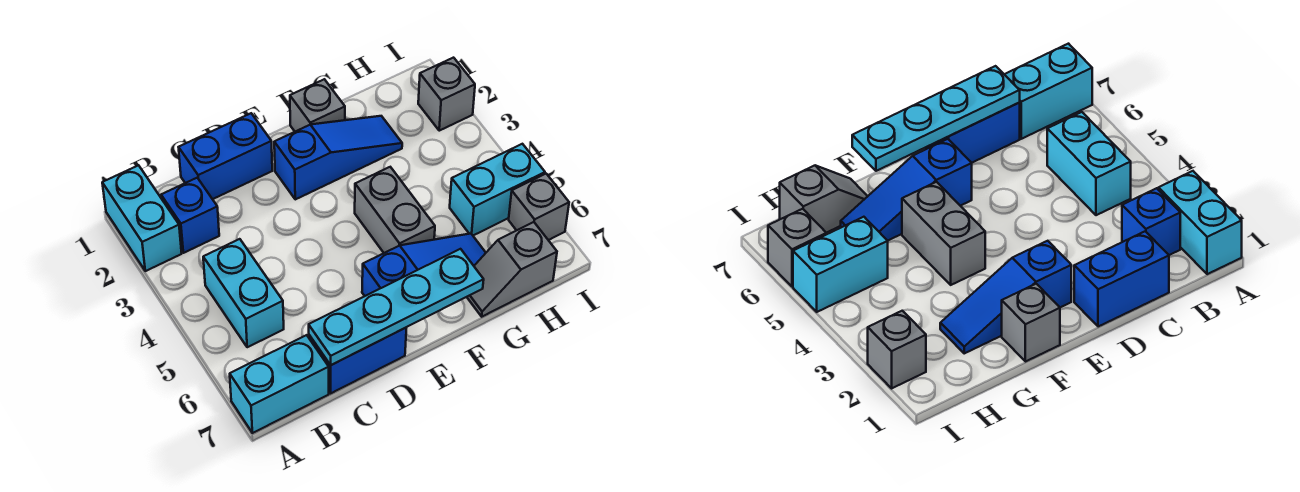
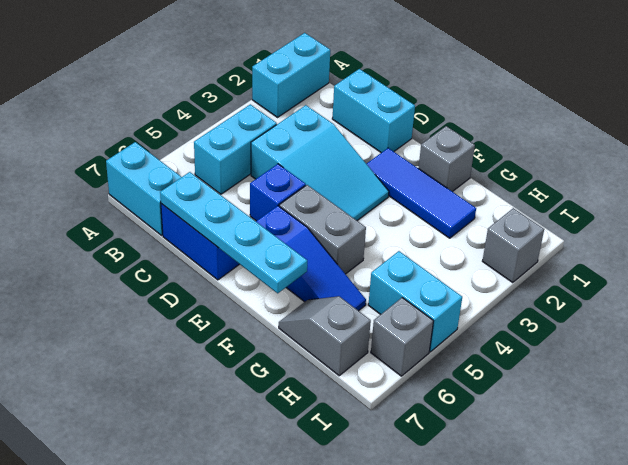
blue brick B2 level 1 -> blue brick D5 level 1
blue brick C1:D1 level 1 -> cyan brick C1:D1 level 1
none -> cyan slope C3:E4 level 1 top C
blue slope E2:G2 level 1 top E -> blue tile E2:G2 level 1
grey brick F4:F5 level 1 -> grey brick E5:F5 level 1

